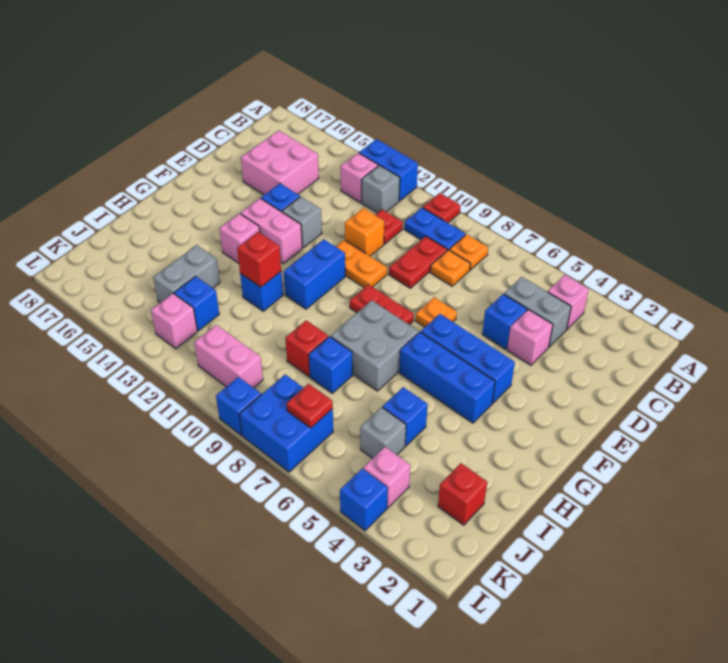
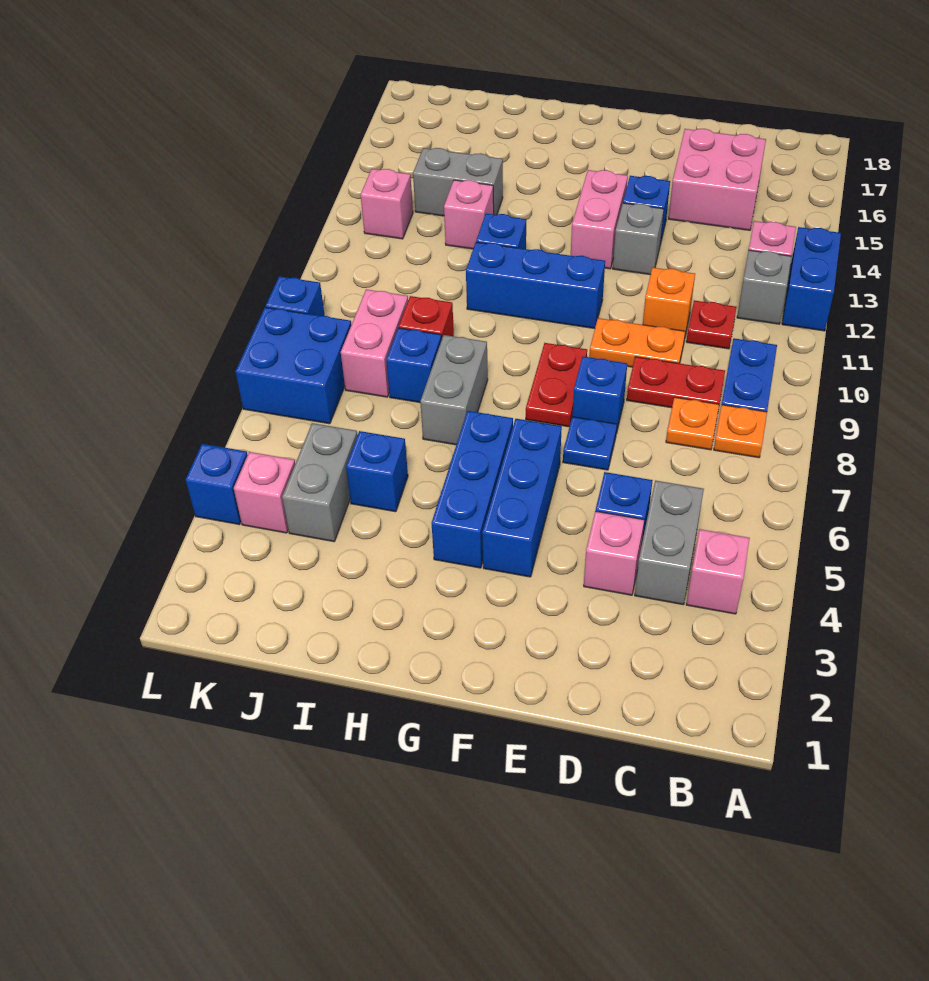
red plate A10 level 1 -> none
orange plate E7 level 1 -> blue plate E7 level 1
orange plate E10:E11 level 1 -> orange plate D10:E10 level 1
blue brick F11:G11 level 1 -> blue brick F11:H11 level 1
grey brick G7:H8 level 1 -> grey brick H7:H8 level 1
pink brick G14 level 1 -> pink brick I13 level 1
red brick H12 level 2 -> none
red brick J2 level 1 -> none
grey brick J5 level 1 -> grey brick J4:J5 level 1
blue brick J13 level 1 -> blue brick E8 level 1
red plate K7 level 2 -> none
pink brick K10:K11 level 1 -> pink brick J8:J9 level 1

